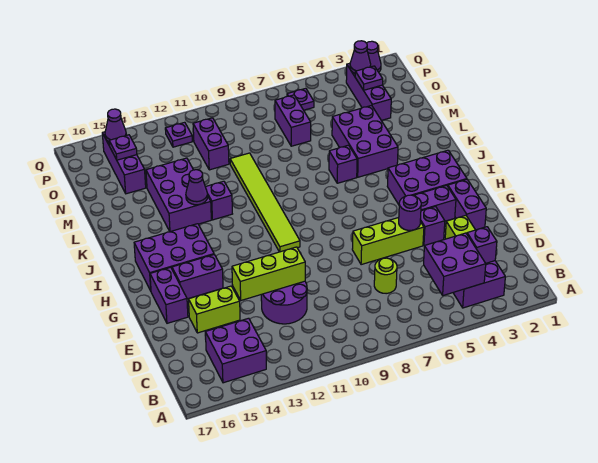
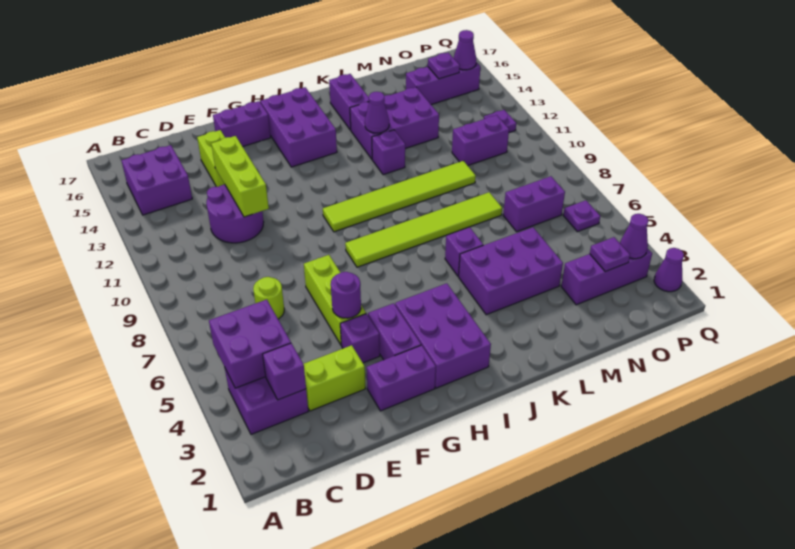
purple brick G14:G15 level 1 -> purple brick K15:K16 level 1
none -> lime tile H8:M8 level 1

